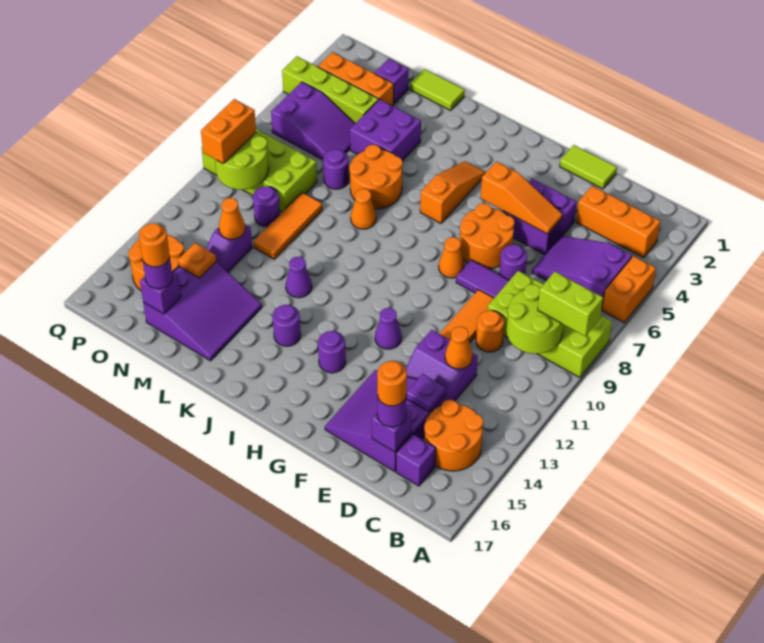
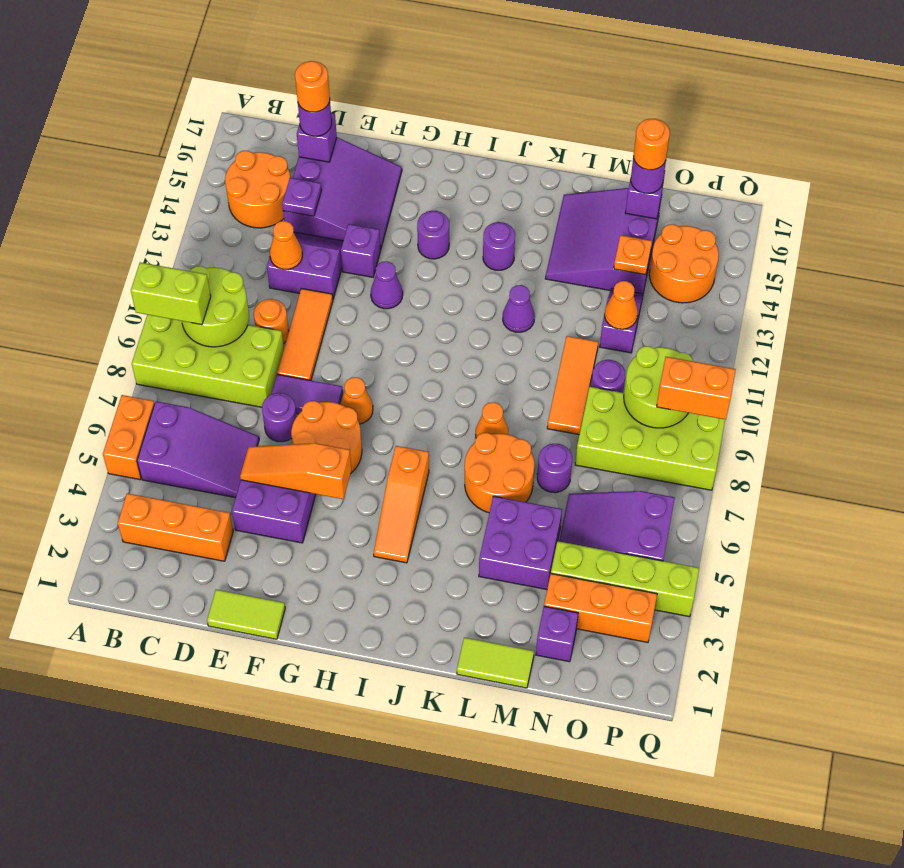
purple brick C16 level 1 -> purple brick F13 level 1
orange brick P9:P10 level 3 -> orange brick P9:Q9 level 3

